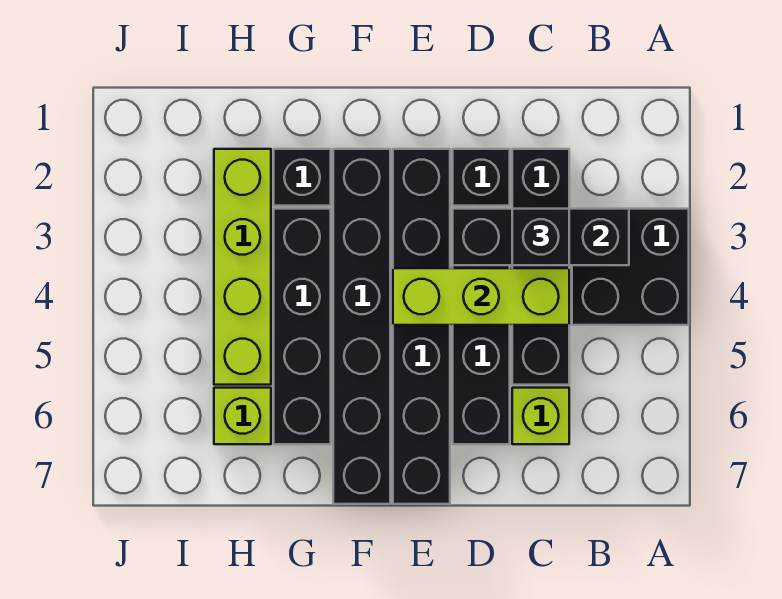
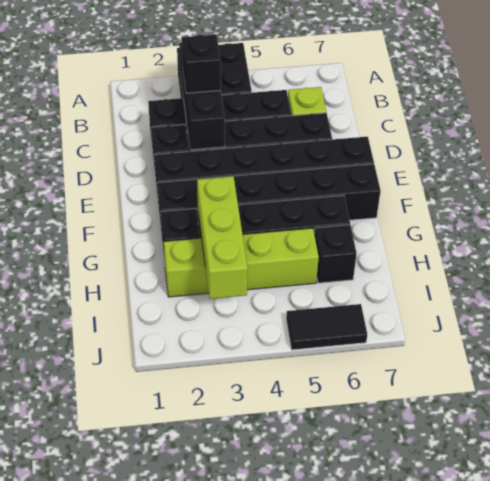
lime brick C4:E4 level 2 -> lime brick G3:I3 level 2
lime brick H6 level 1 -> black brick H6 level 1
none -> black tile J5:J6 level 1

